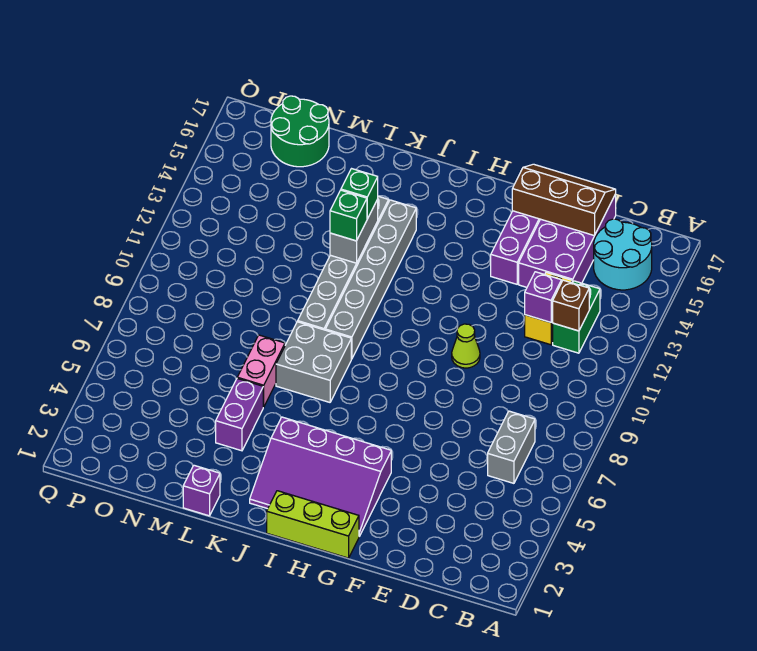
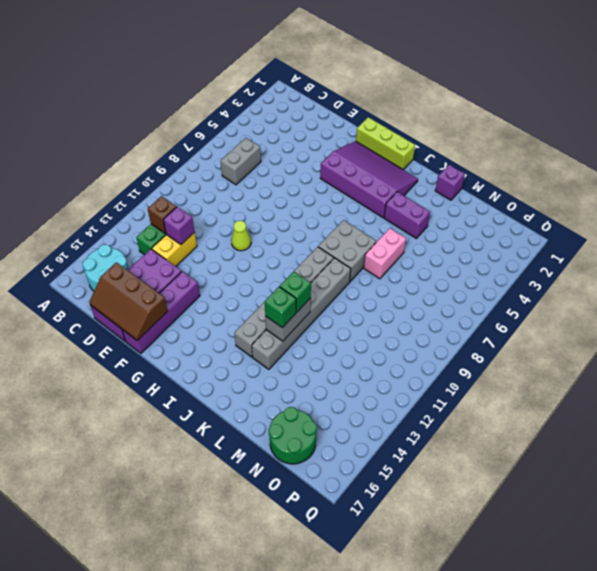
purple brick L4:L5 level 1 -> purple brick K4:L4 level 1

